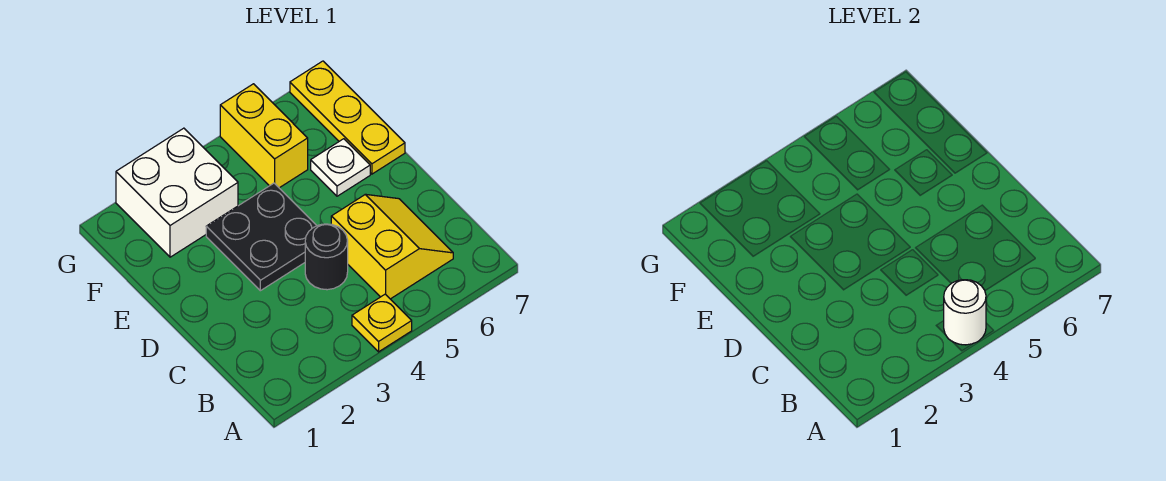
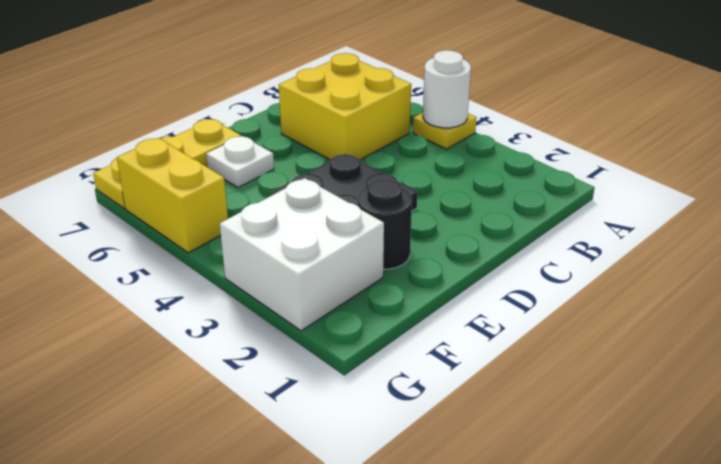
yellow slope B5:C6 level 1 top 5 -> yellow brick B5:C6 level 1
black round brick C4 level 1 -> black round brick E2 level 1
yellow brick F5:G5 level 1 -> yellow brick G5:G6 level 1

